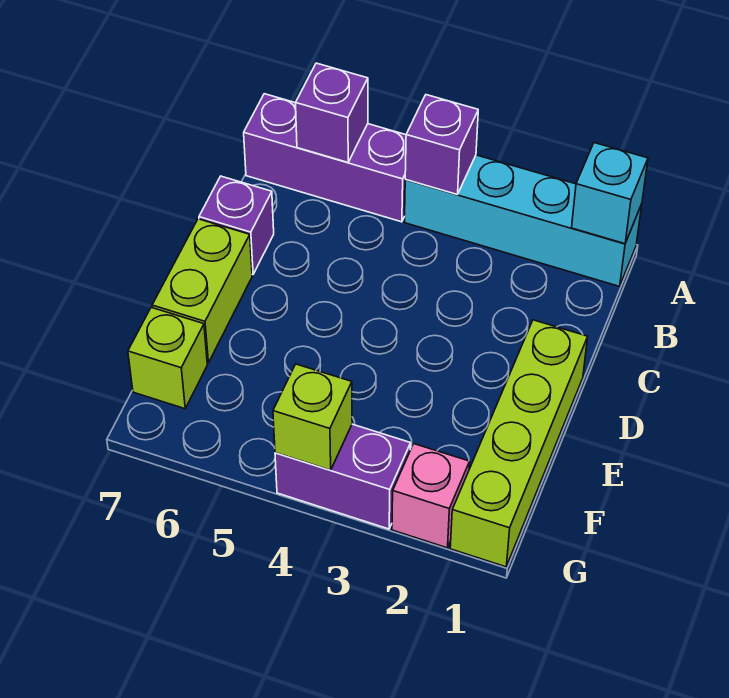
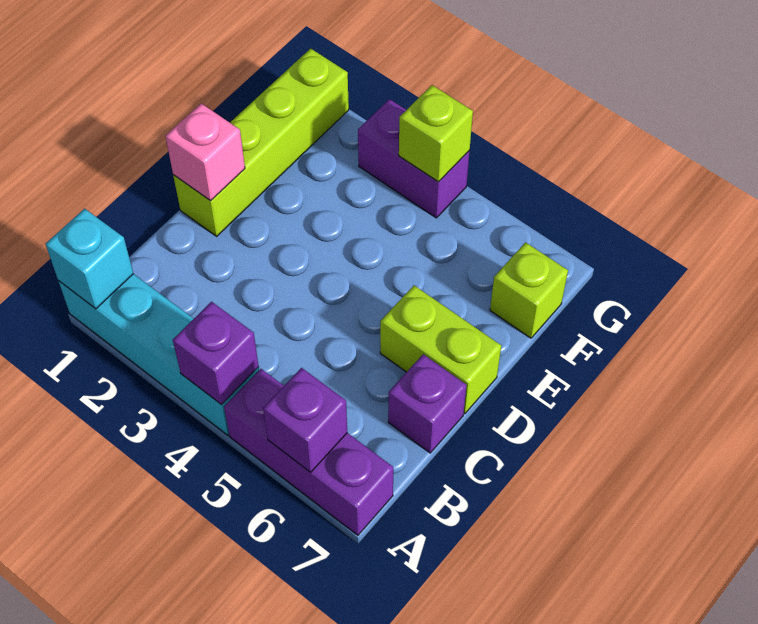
lime brick D7:E7 level 1 -> lime brick D6:D7 level 1
pink brick G2 level 1 -> pink brick D1 level 2

